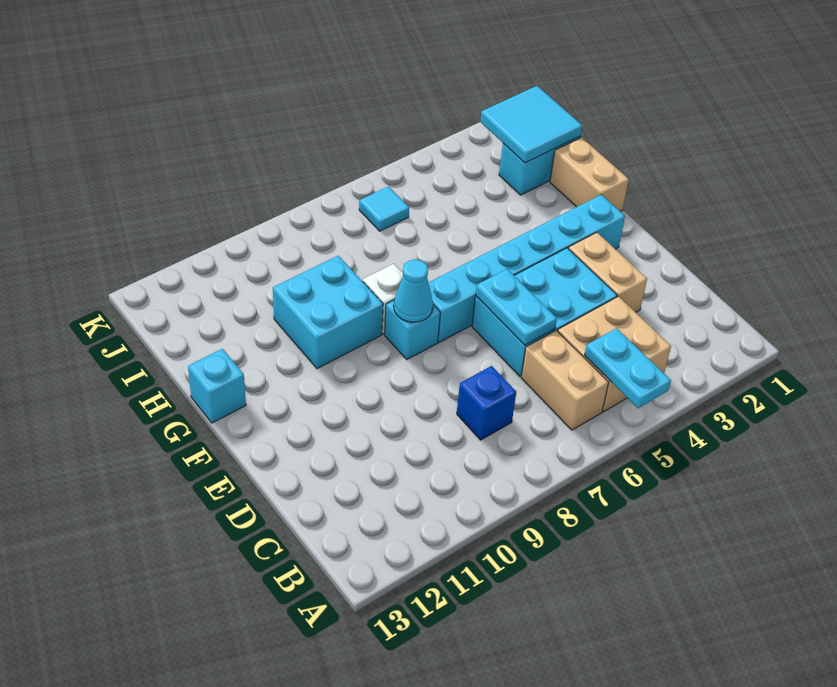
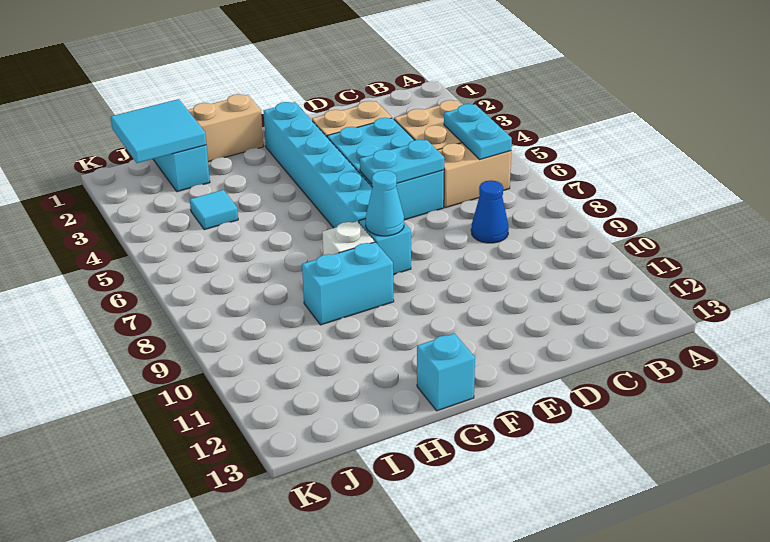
cyan plate A5:B5 level 2 -> cyan plate B5:B6 level 2
blue brick C8 level 1 -> blue cone C8 level 1
cyan brick G9:H10 level 1 -> cyan brick G9:H9 level 1
cyan tile J6 level 1 -> cyan tile I4 level 1

